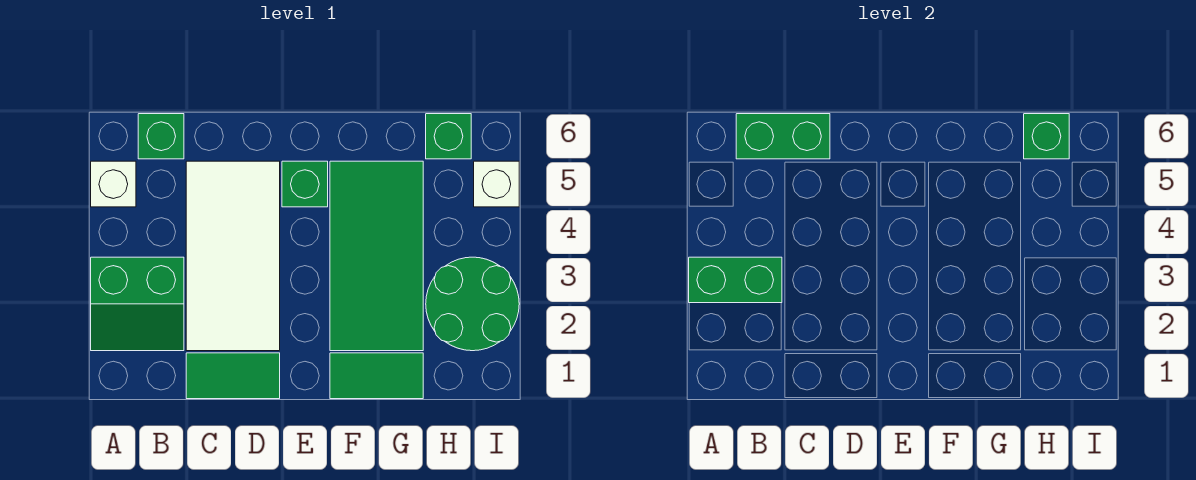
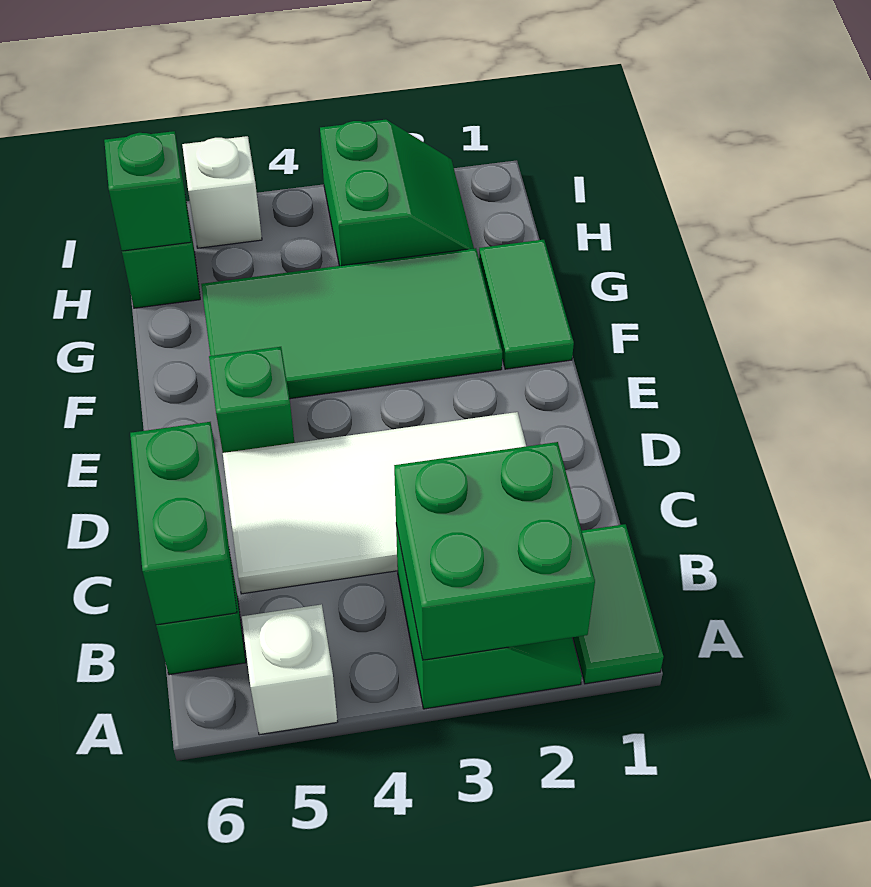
green brick A3:B3 level 2 -> green brick A2:B3 level 2
green tile C1:D1 level 1 -> green tile A1:B1 level 1
green round brick H2:I3 level 1 -> green slope H2:I3 level 1 top 3

